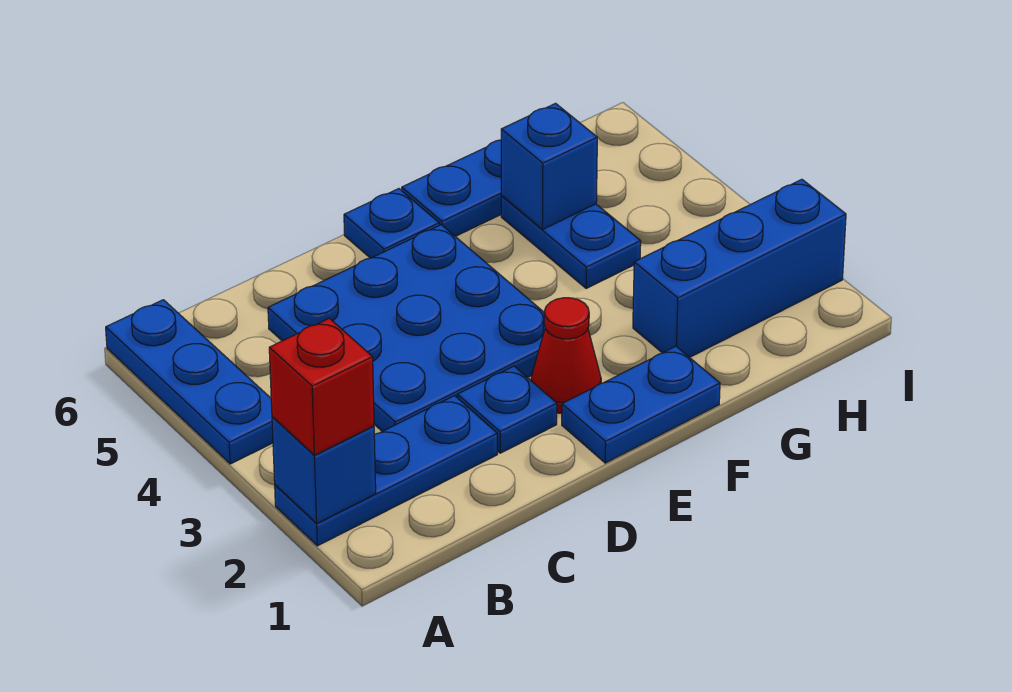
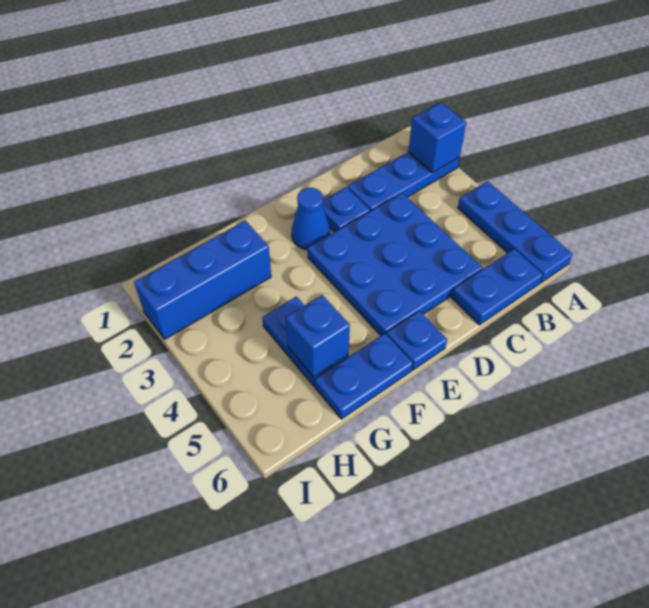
red brick A2 level 3 -> none
blue plate E1:F1 level 1 -> blue plate B6:C6 level 1
red cone E2 level 1 -> blue cone E2 level 1

